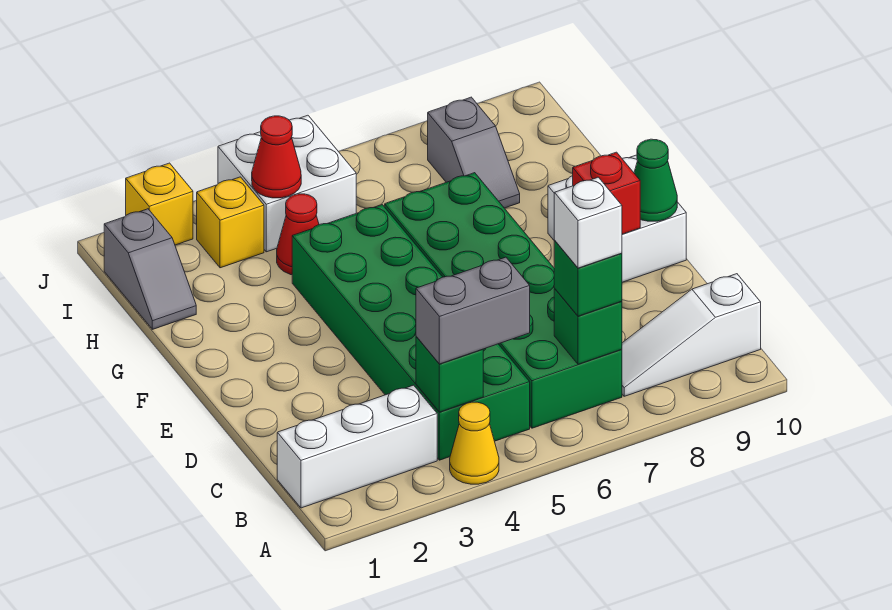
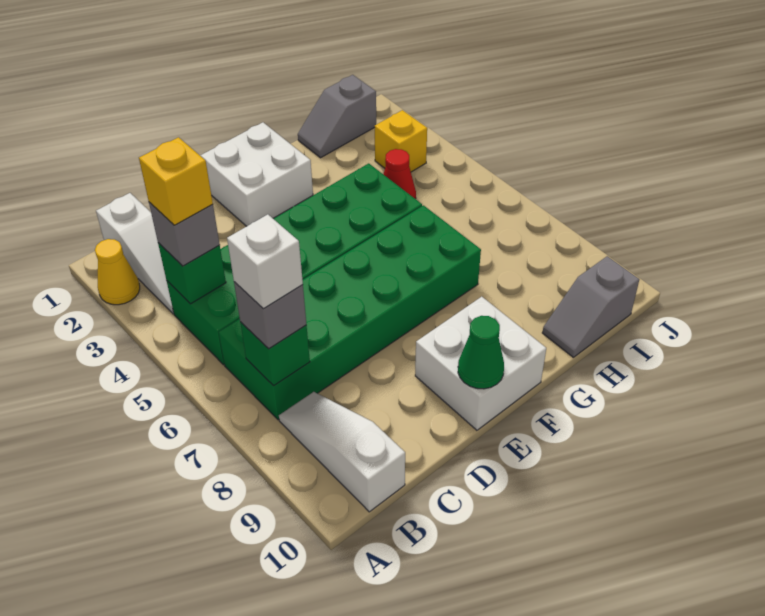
yellow cone A4 level 1 -> yellow cone A2 level 1
white brick B1:B3 level 1 -> white slope B1:B3 level 1 top 1
grey brick B4:B5 level 3 -> grey brick B4 level 3
green brick B7 level 3 -> grey brick B7 level 3
red brick E9 level 2 -> none
grey slope H8:I8 level 1 top I -> grey slope H10:I10 level 1 top I
white brick I4:J5 level 1 -> white brick E1:F2 level 1
red cone I4 level 2 -> none
yellow brick J2 level 1 -> yellow brick B4 level 4

